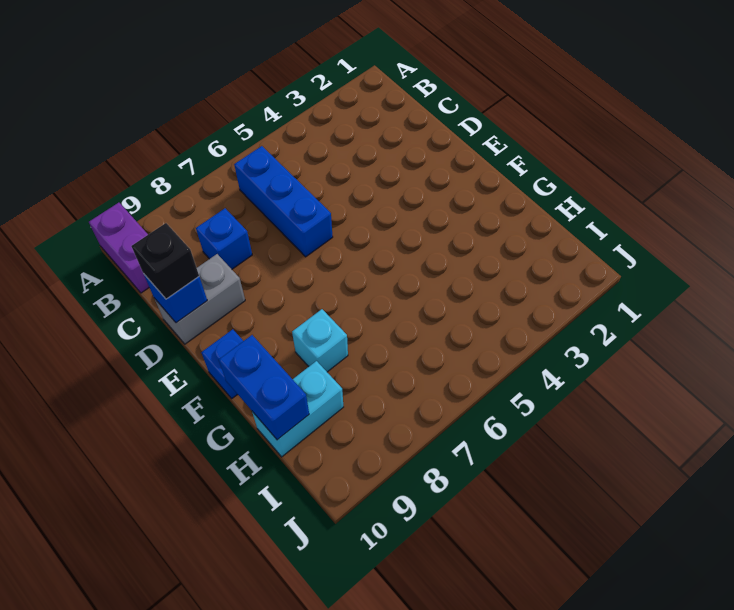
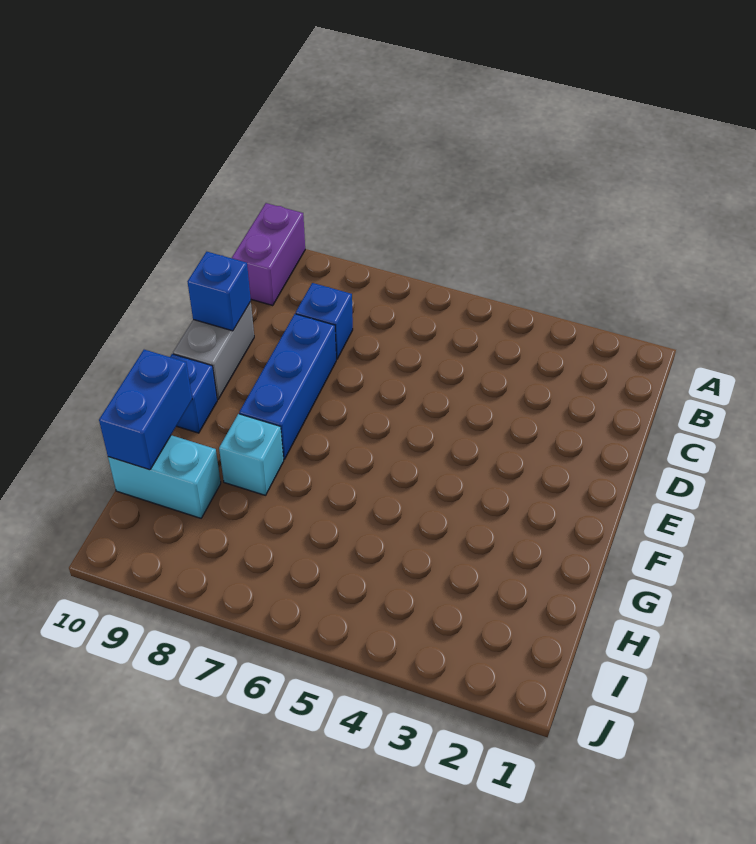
blue brick B6:D6 level 1 -> blue brick D8:F8 level 1
grey brick D9:D10 level 1 -> grey brick D10:E10 level 1
black brick D10 level 3 -> none

